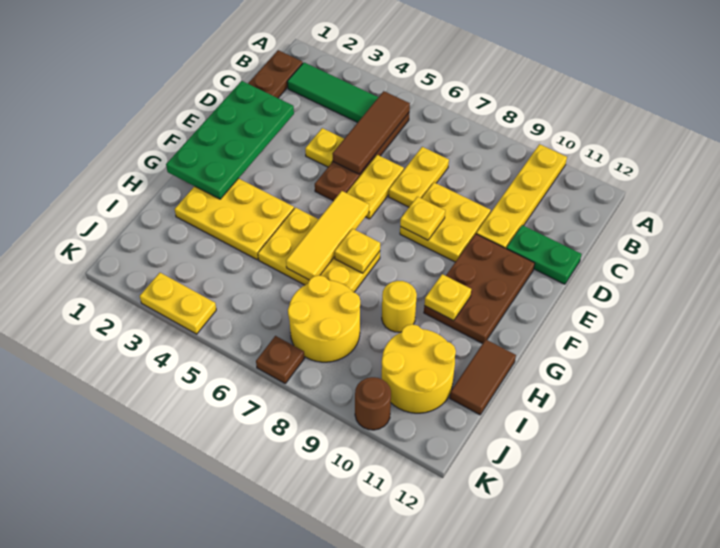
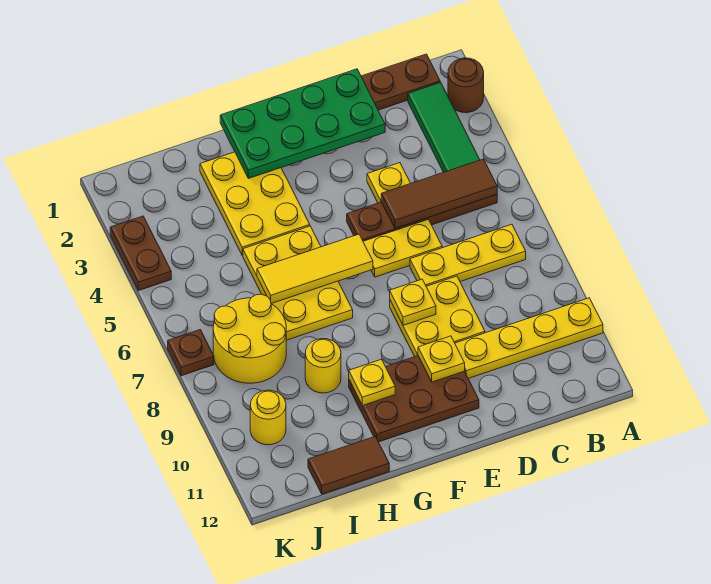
yellow plate C7:D7 level 1 -> yellow plate B7:D7 level 1
green plate D11:D12 level 1 -> none
yellow plate G7 level 2 -> yellow plate E10 level 2
yellow round brick I10:J11 level 1 -> yellow round brick J10 level 1
yellow plate K3:K4 level 1 -> brown plate K3:K4 level 1
brown round brick K10 level 1 -> brown round brick A2 level 1

